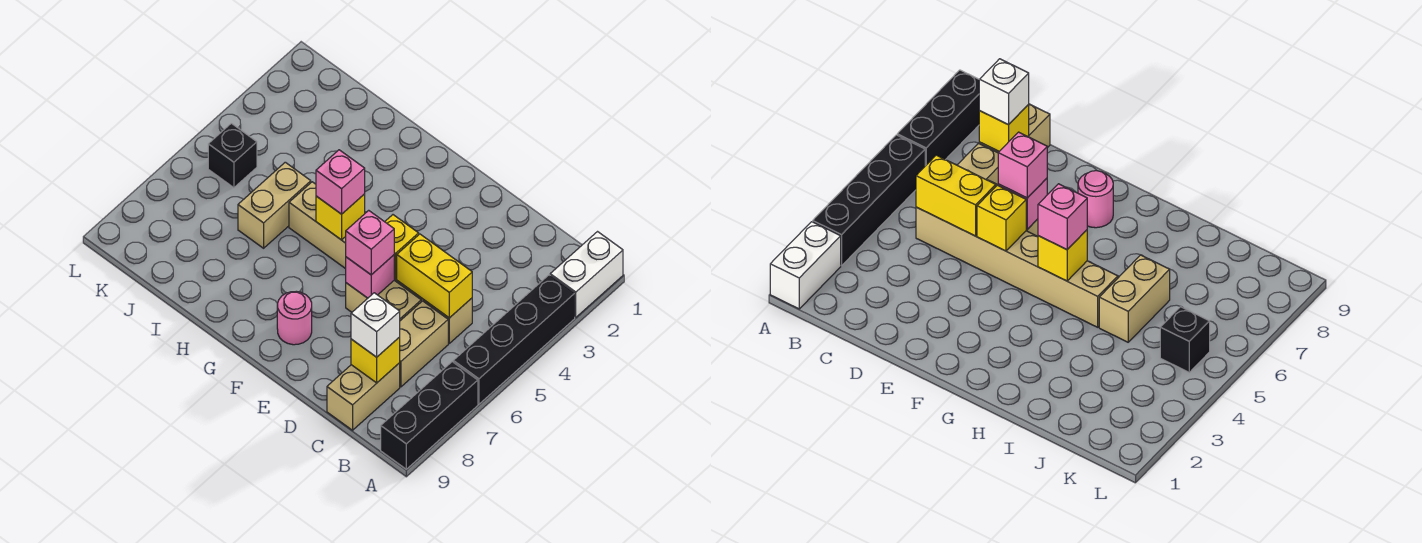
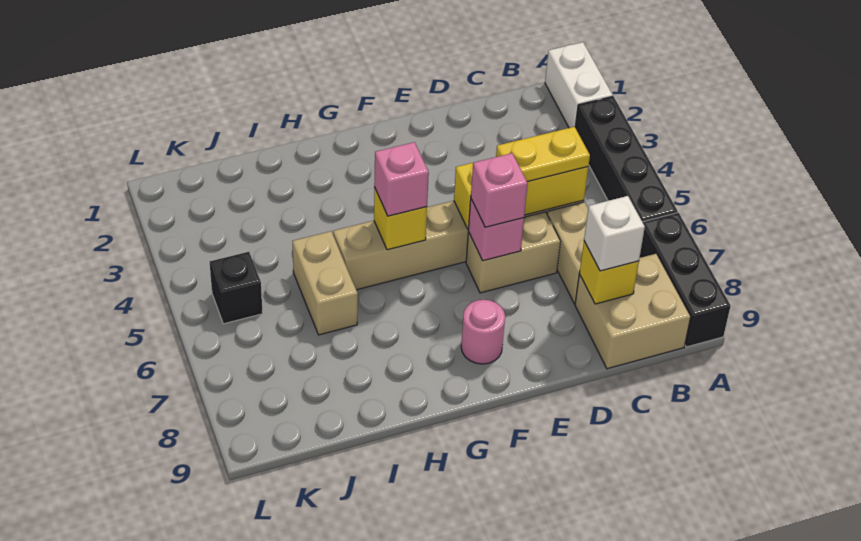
none -> yellow plate C5:D5 level 3
tan brick C8:C9 level 1 -> tan brick B8:C9 level 1

